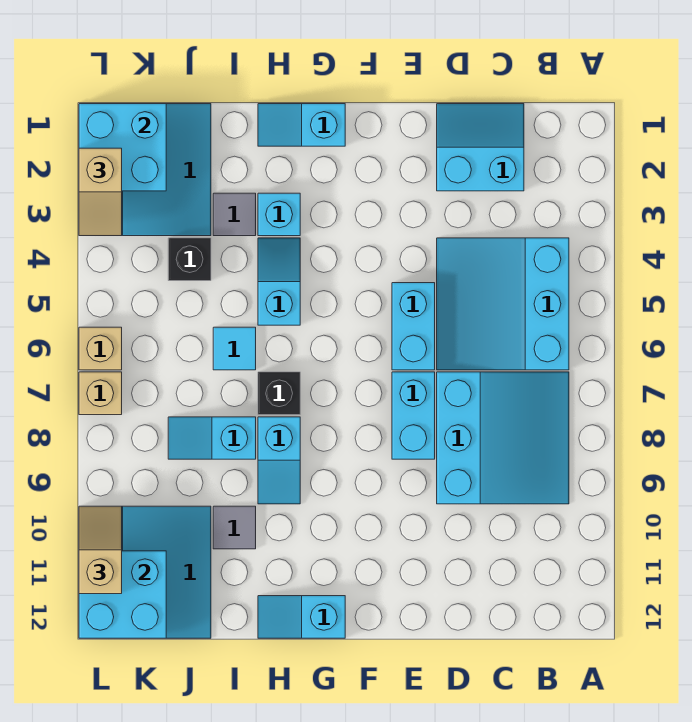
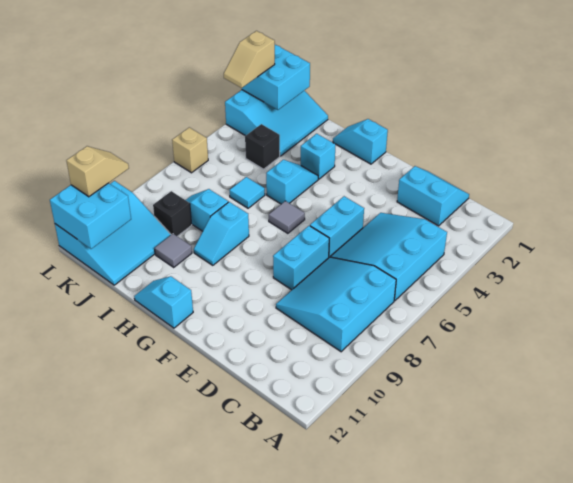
cyan slope B7:D9 level 1 top D -> cyan slope B7:D9 level 1 top B
black brick H7 level 1 -> black brick J9 level 1
grey tile I3 level 1 -> grey tile G6 level 1
tan brick L7 level 1 -> none

